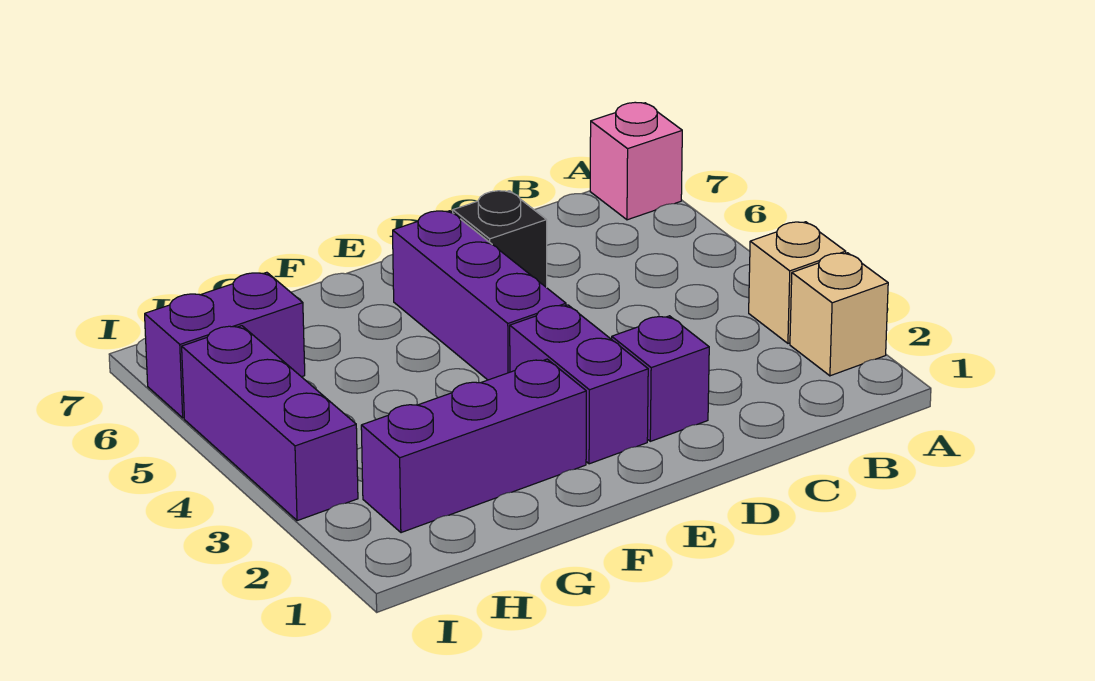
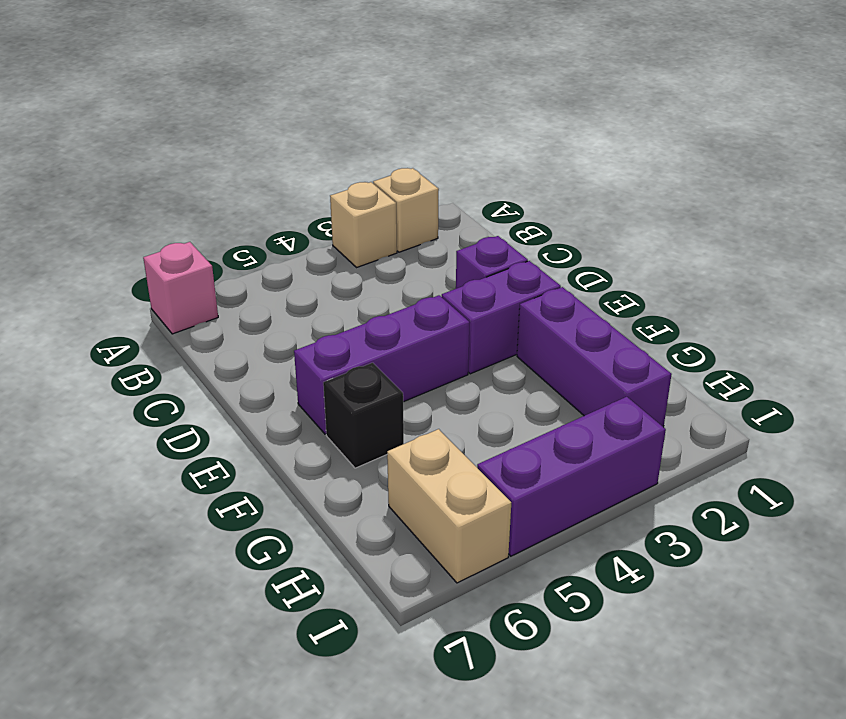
black brick D6 level 1 -> black brick F6 level 1
purple brick H6:I6 level 1 -> tan brick H6:I6 level 1

